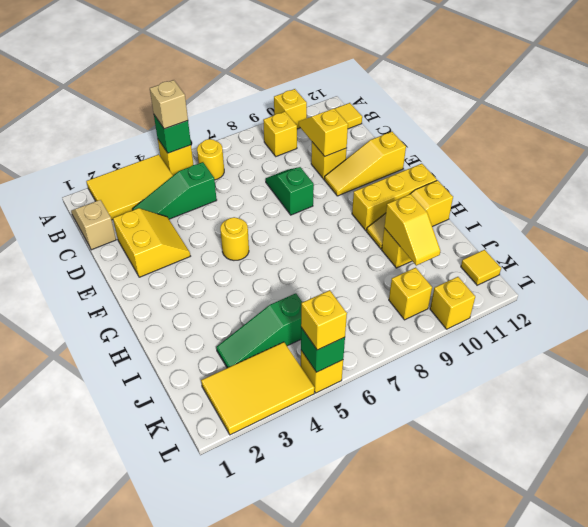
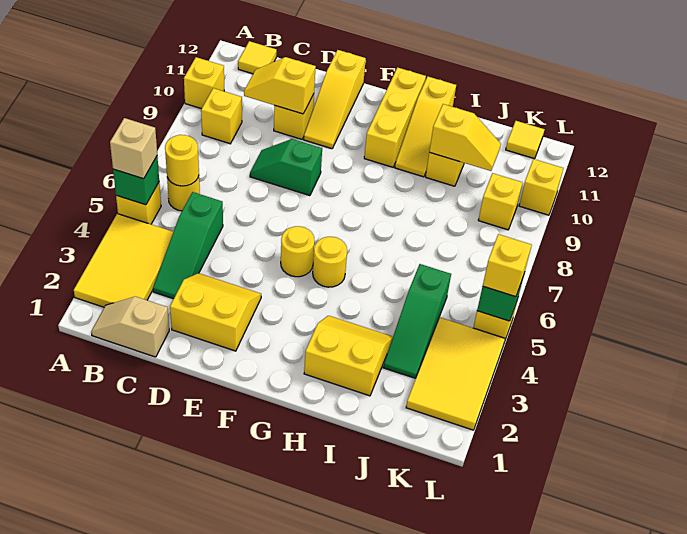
none -> yellow round brick B6 level 2
none -> yellow round brick G5 level 1
none -> yellow slope H2:I3 level 1 top 2

